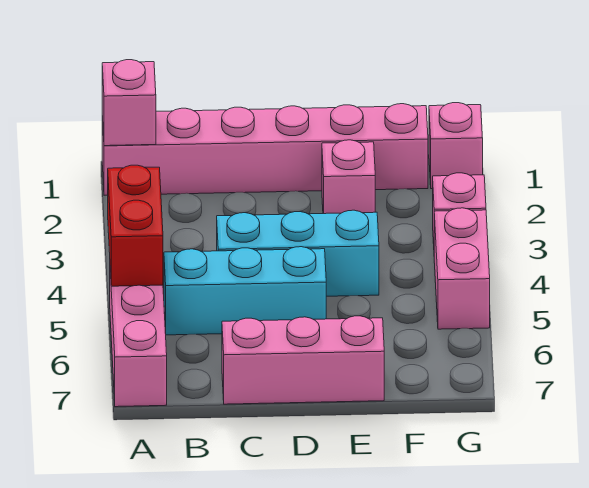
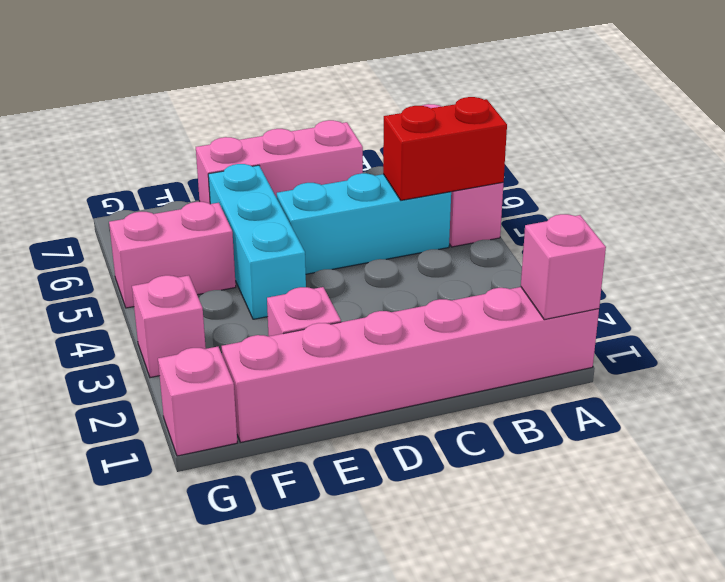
red brick A4:A5 level 2 -> red brick A5:B5 level 2
cyan brick C4:E4 level 1 -> cyan brick E4:E6 level 1
pink brick G4:G5 level 1 -> pink brick F5:G5 level 1

